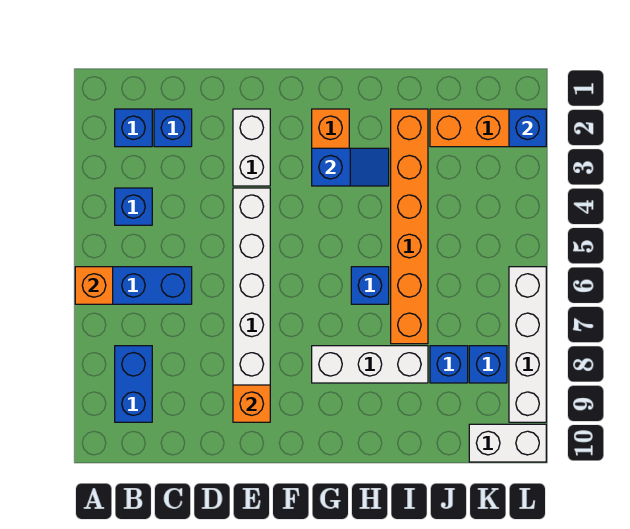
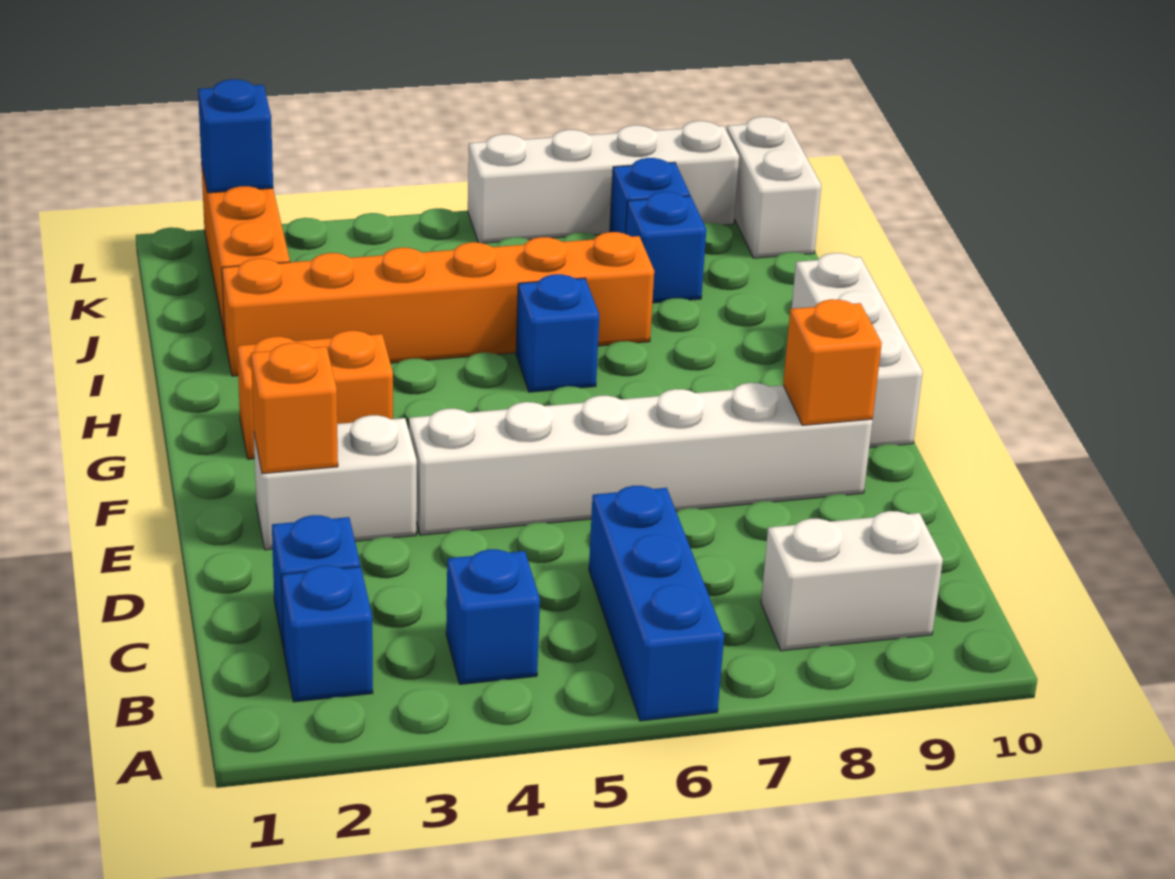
orange brick A6 level 2 -> orange brick E2 level 2
blue brick B8:B9 level 1 -> white brick B8:B9 level 1
blue slope G3:H3 level 2 top G -> none
white brick G8:I8 level 1 -> white brick F10:H10 level 1

